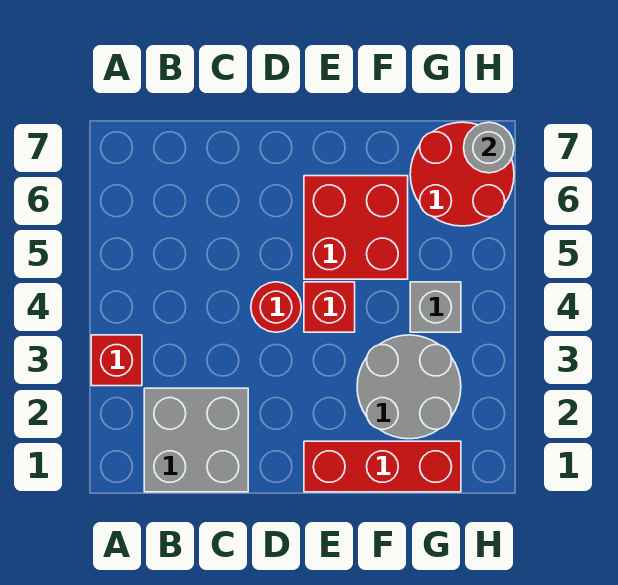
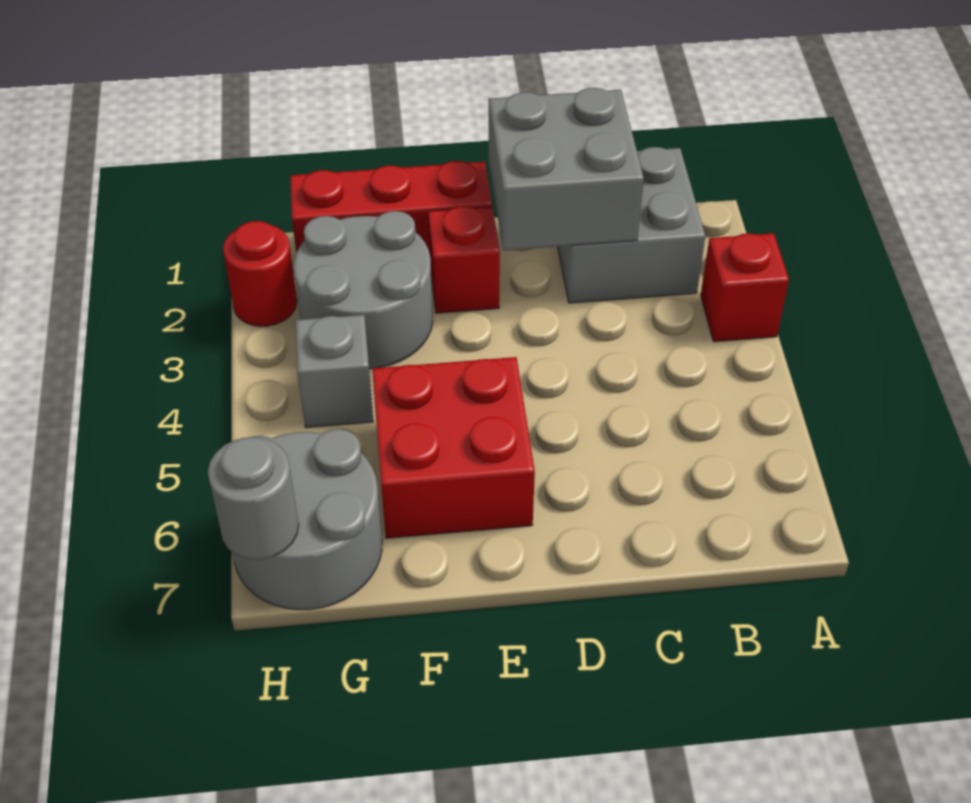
none -> grey brick C1:D2 level 2
red round brick D4 level 1 -> red round brick H2 level 1
red brick E4 level 1 -> red brick E2 level 1
red round brick G6:H7 level 1 -> grey round brick G6:H7 level 1

